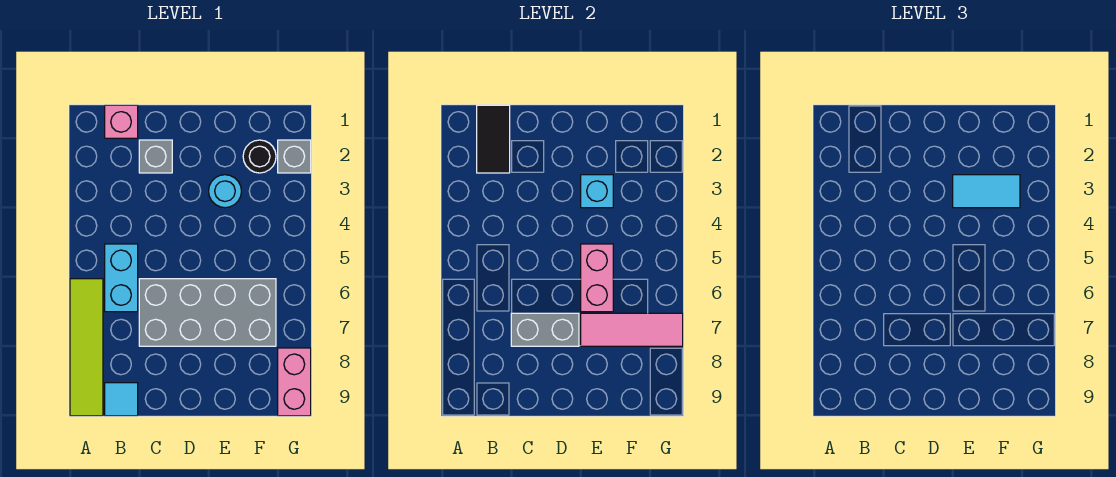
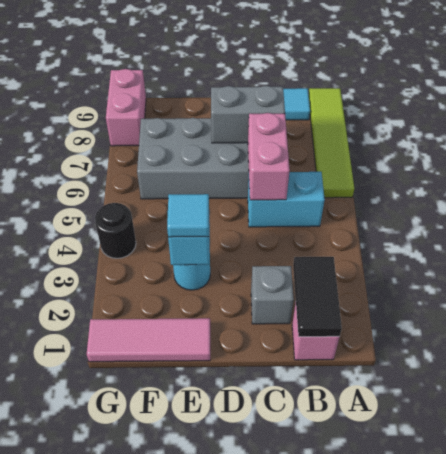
cyan brick B5:B6 level 1 -> cyan brick B5:C5 level 1
cyan tile E3:F3 level 3 -> cyan tile E3 level 3
pink brick E5:E6 level 2 -> pink brick C5:C6 level 2
pink tile E7:G7 level 2 -> pink tile E1:G1 level 1
black round brick F2 level 1 -> black round brick G4 level 1
grey brick G2 level 1 -> none

